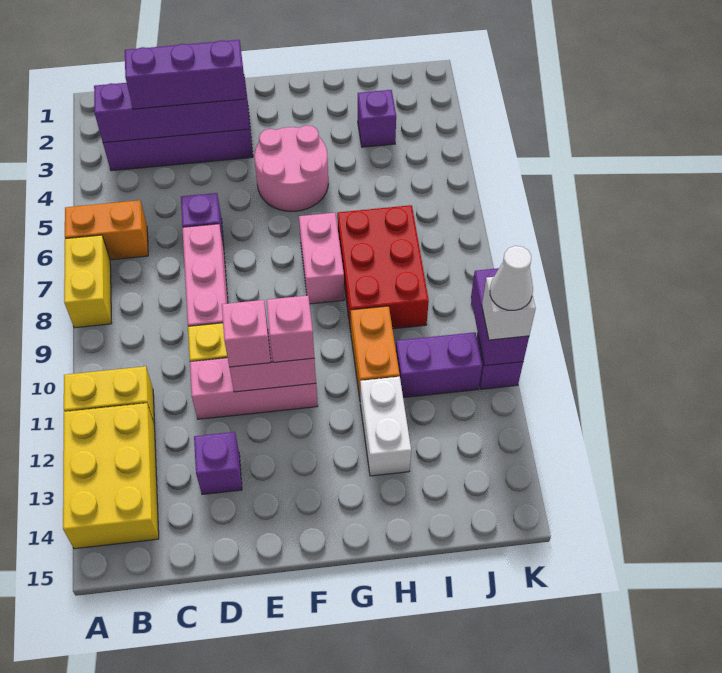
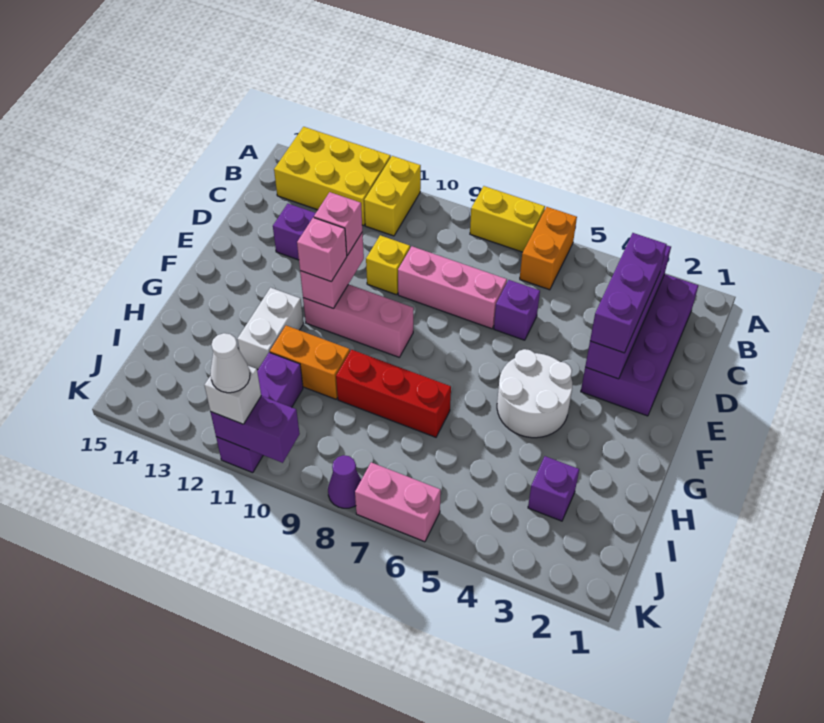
pink brick D11:F11 level 1 -> pink brick F9:F11 level 1
pink round brick F4:G5 level 1 -> white round brick F4:G5 level 1
pink brick G7:G8 level 1 -> pink brick K6:K7 level 1
red brick H7:I9 level 1 -> red brick H7:H9 level 1
white brick H12:H13 level 1 -> white brick G12:H12 level 1
none -> purple cone K8 level 1

